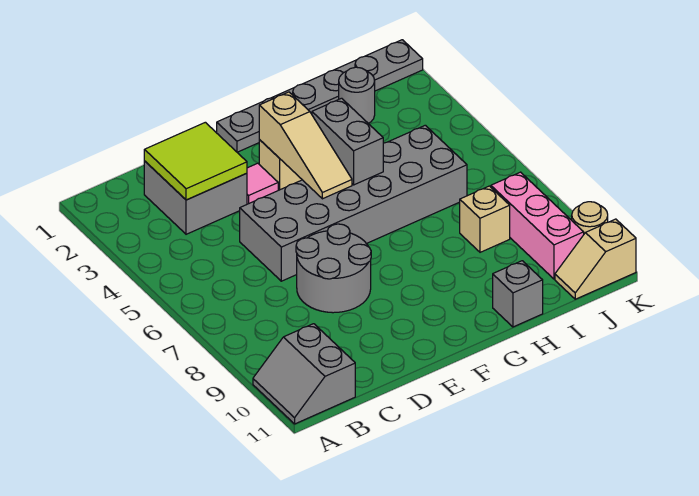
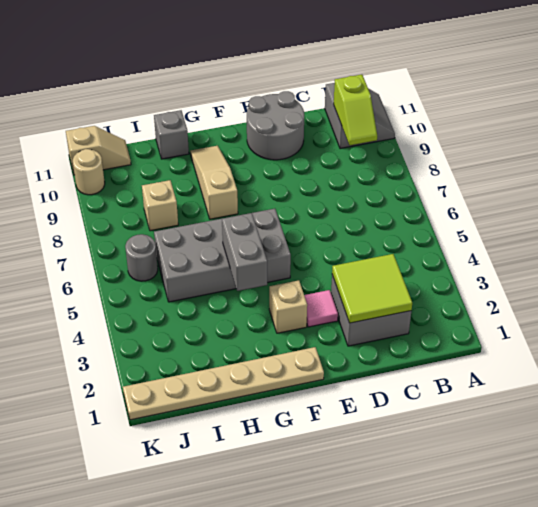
none -> lime slope B9:B10 level 2 top 10
grey brick D5:I6 level 1 -> grey brick F5:I6 level 1
grey round brick D7:E8 level 1 -> grey round brick D10:E11 level 1
grey plate F1:K1 level 1 -> tan plate F1:K1 level 1
tan slope F3:F5 level 2 top 3 -> tan slope G8:G10 level 1 top 8
grey round brick I2 level 1 -> grey round brick J6 level 1
pink brick J8:J10 level 1 -> none

